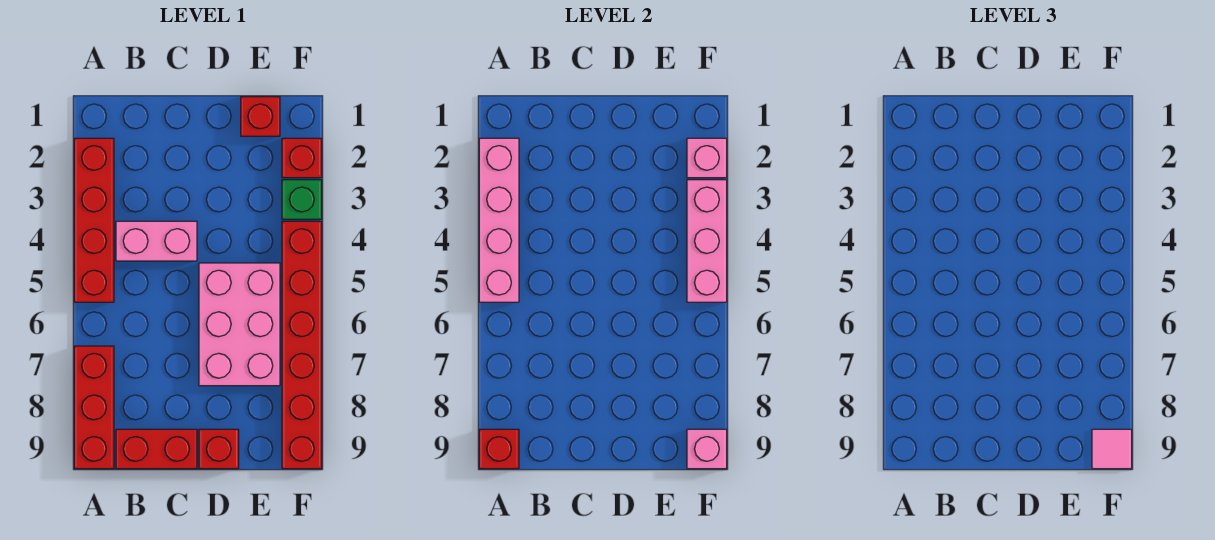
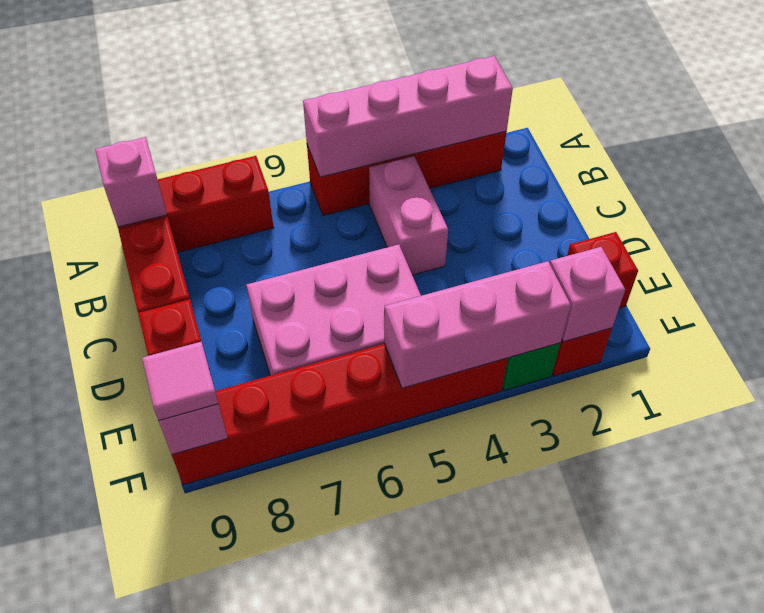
red brick A9 level 2 -> pink brick A9 level 2

